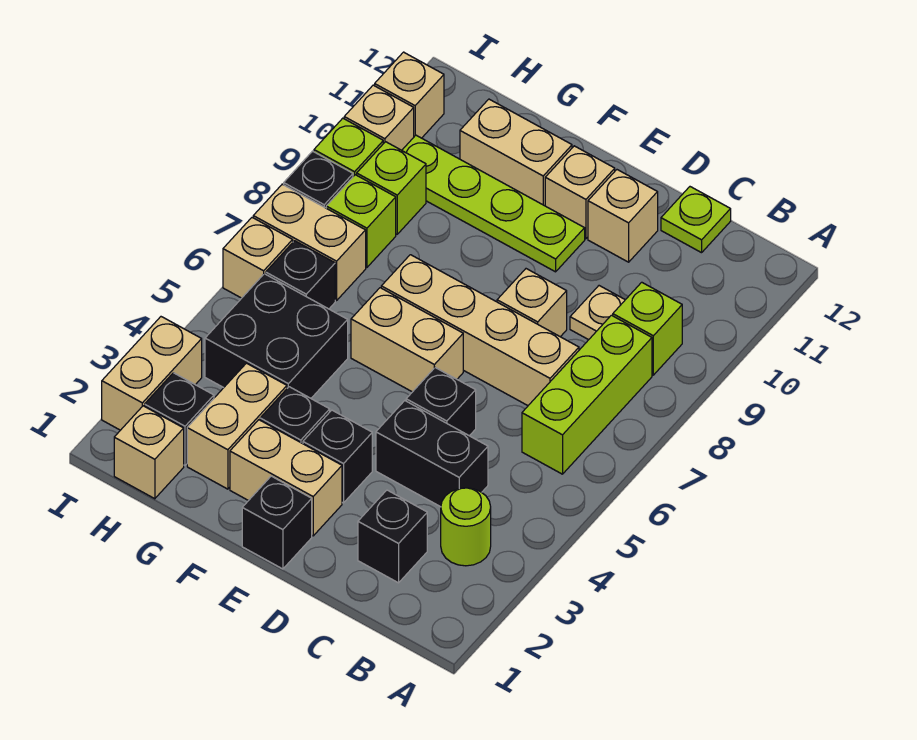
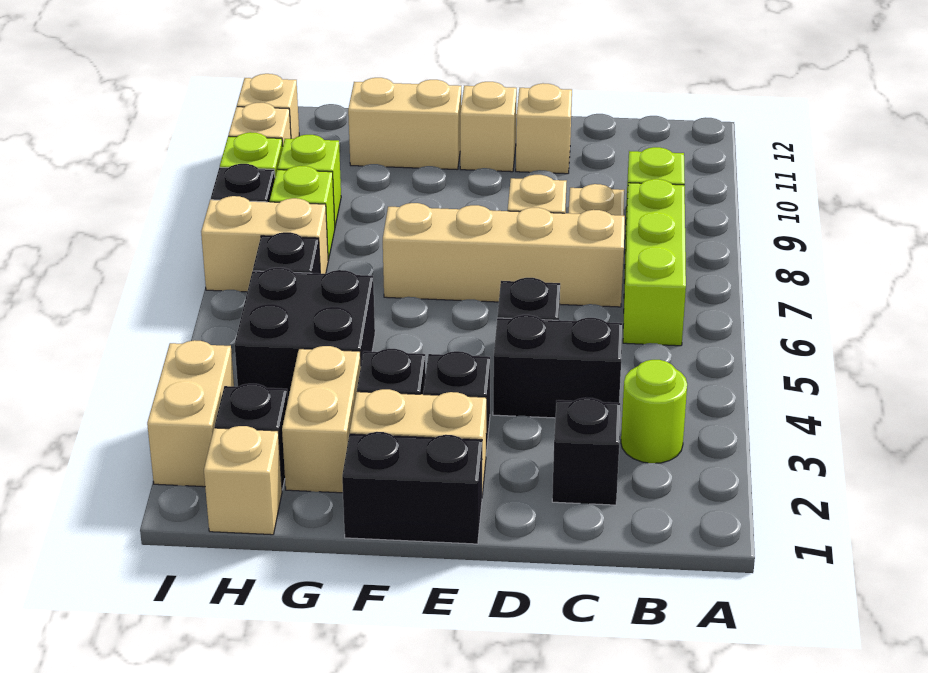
lime plate C12 level 1 -> none
black brick E1 level 1 -> black brick E1:F1 level 1
tan brick E6:F6 level 1 -> none
lime plate E10:H10 level 1 -> none
tan brick I6 level 1 -> none

